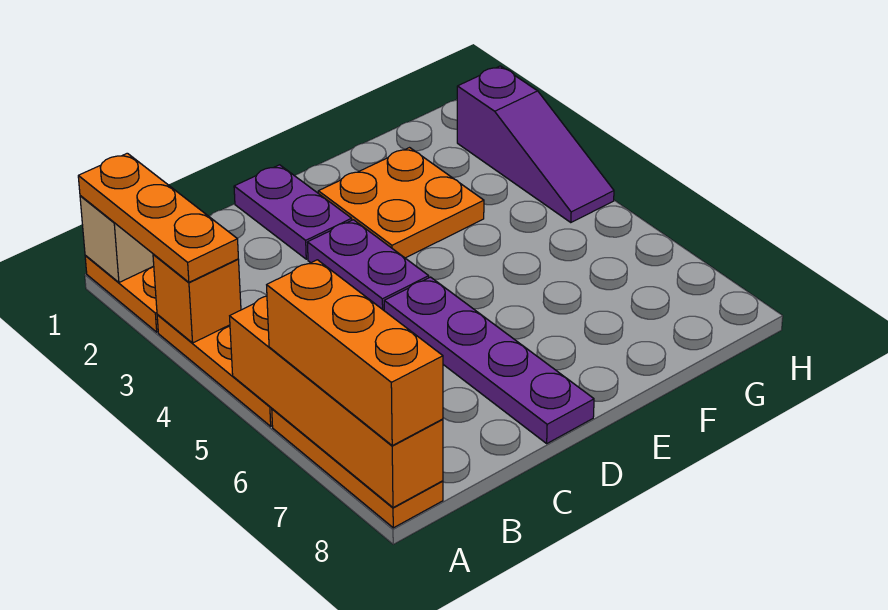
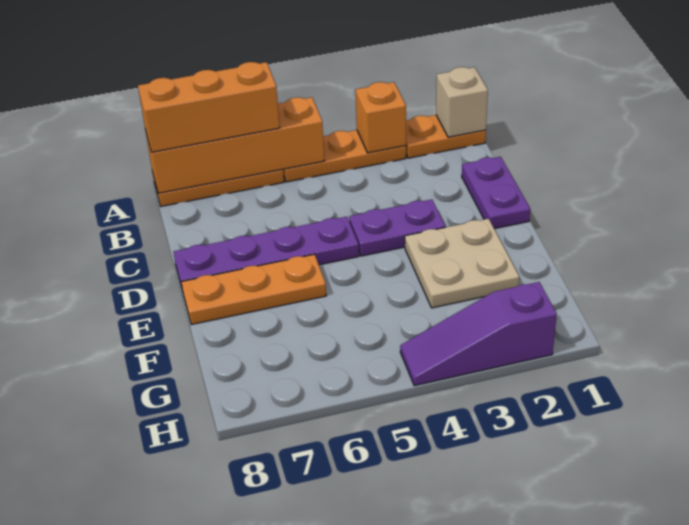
orange plate A1:A3 level 3 -> orange plate E6:E8 level 1
purple plate D1:D2 level 1 -> purple plate C1:D1 level 1
orange plate E2:F3 level 1 -> tan plate E2:F3 level 1

